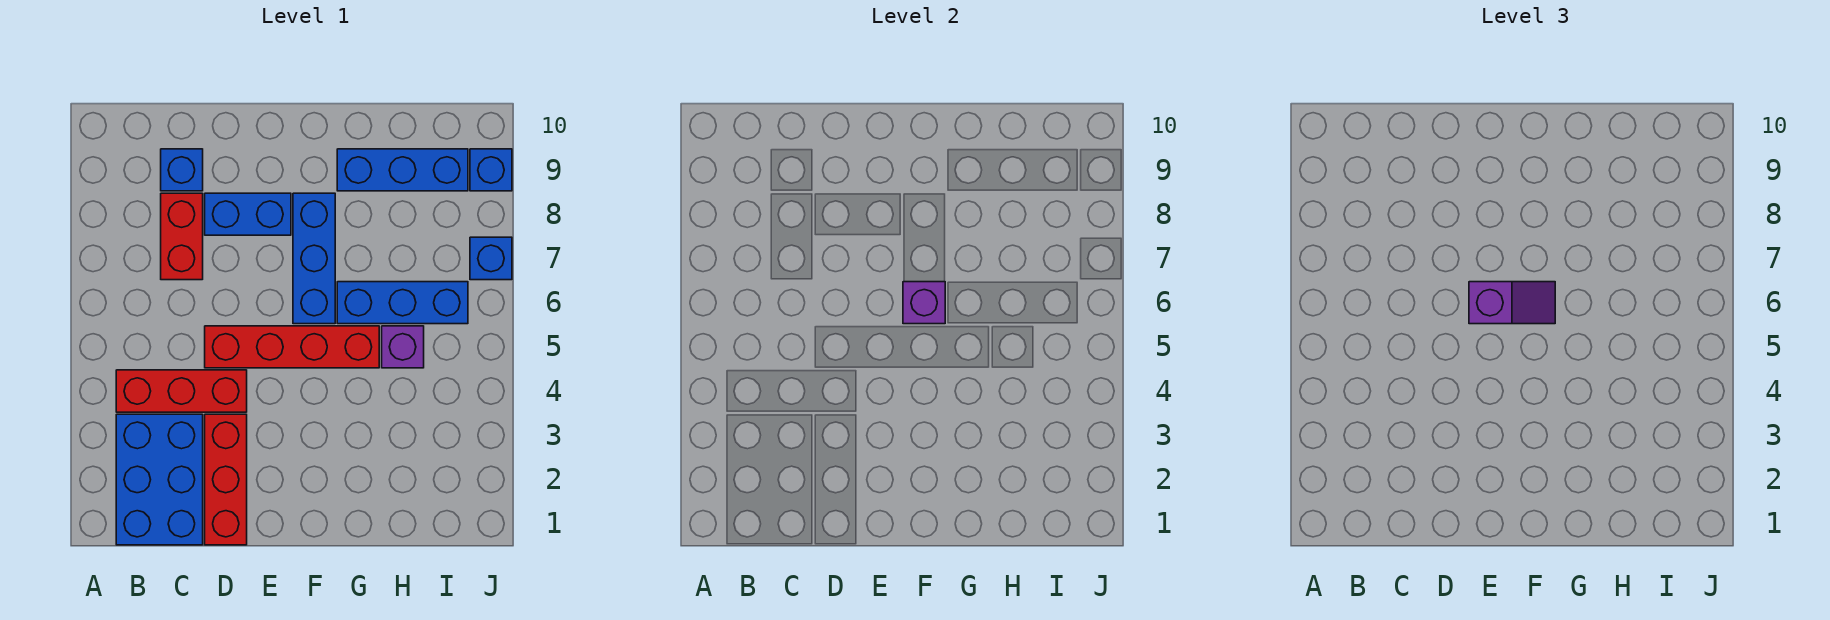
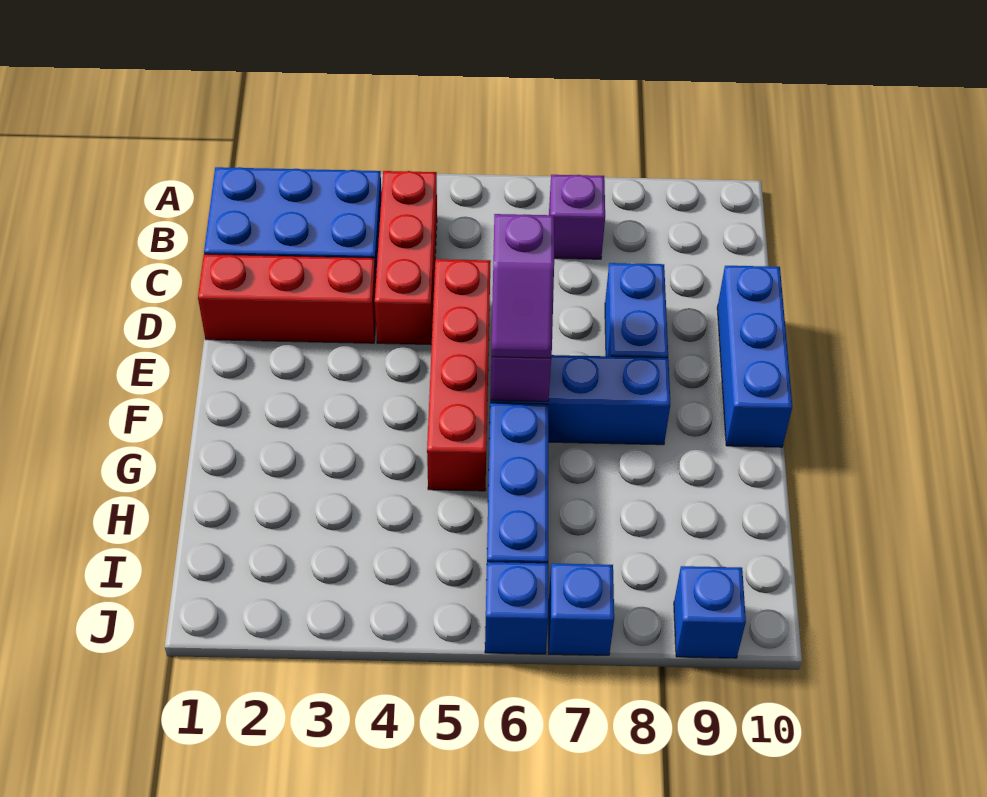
red brick C7:C8 level 1 -> none
blue brick C9 level 1 -> blue brick J6 level 1
blue brick G9:I9 level 1 -> blue brick D10:F10 level 1
purple brick H5 level 1 -> purple brick B7 level 1

